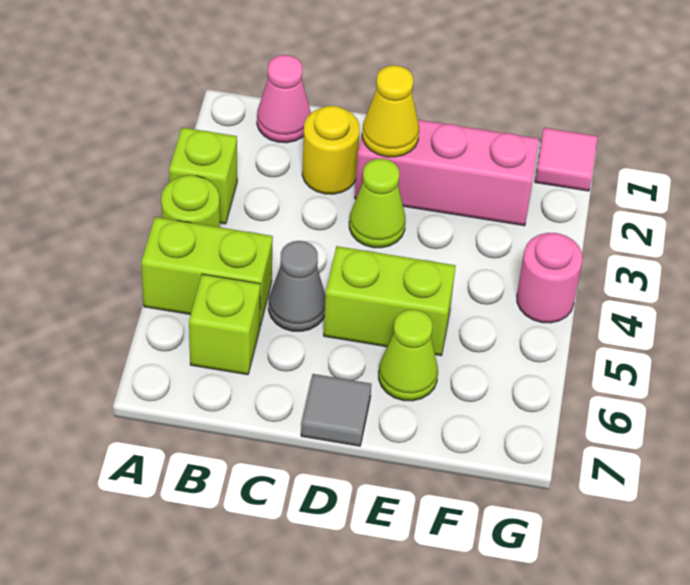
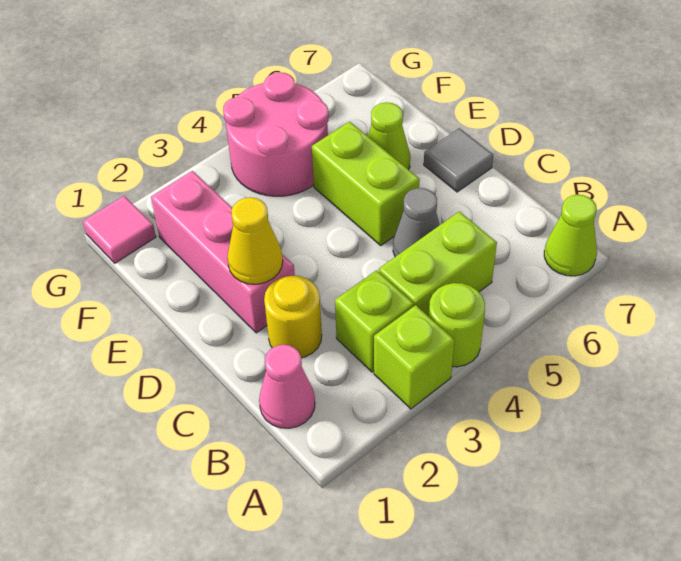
lime brick A5:B5 level 1 -> lime brick B4:B5 level 1
lime brick B6 level 1 -> lime brick B3 level 1
lime cone D3 level 1 -> lime cone A7 level 1
pink round brick G4 level 1 -> pink round brick F4:G5 level 1

